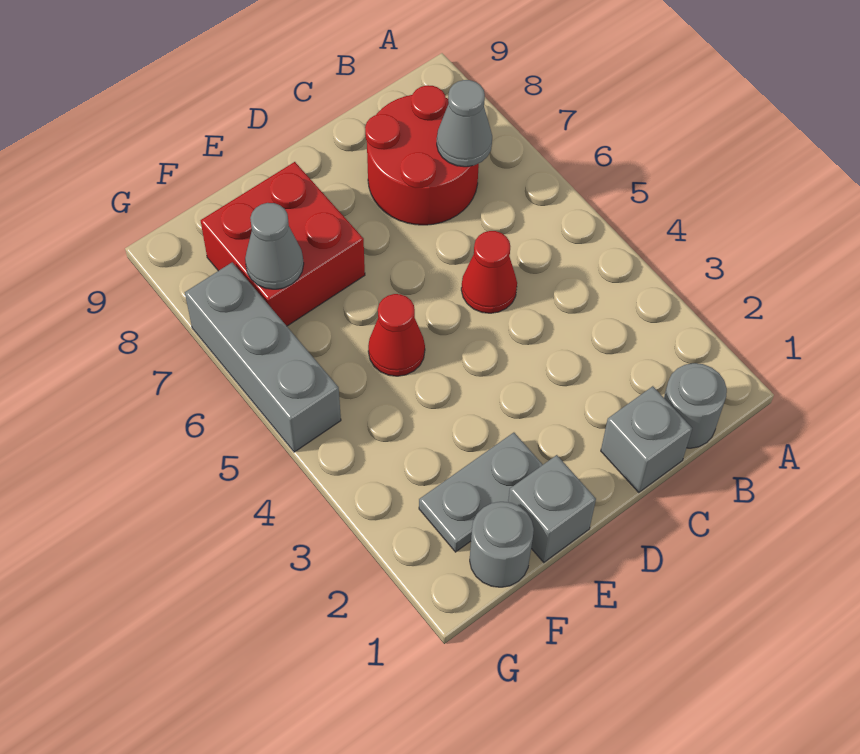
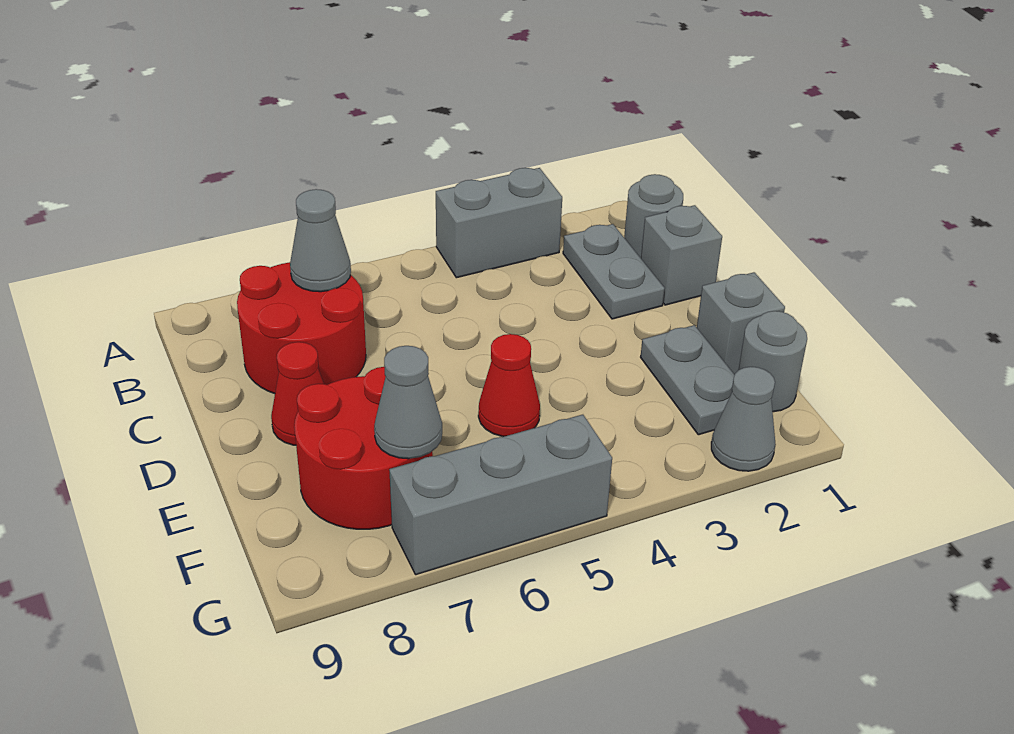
none -> grey brick A3:A4 level 1
none -> grey plate B2:C2 level 1
red cone C5 level 1 -> red cone D8 level 1
red brick E7:F8 level 1 -> red round brick E7:F8 level 1
none -> grey cone G2 level 1

